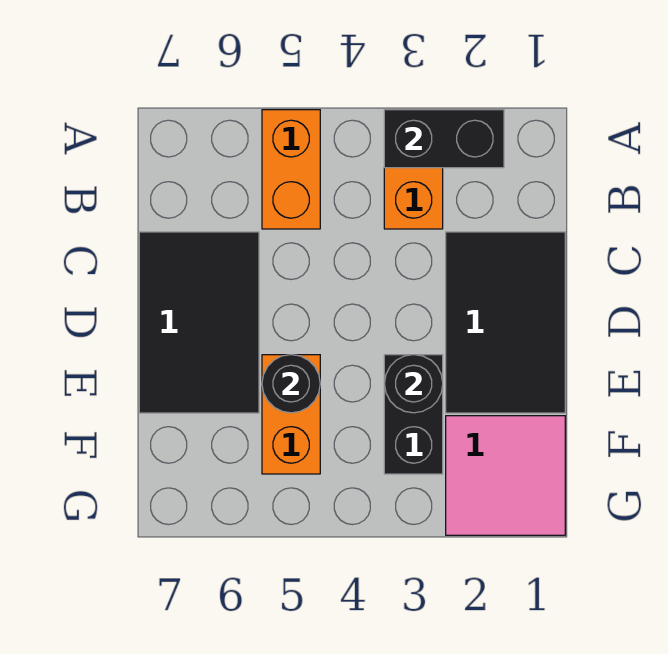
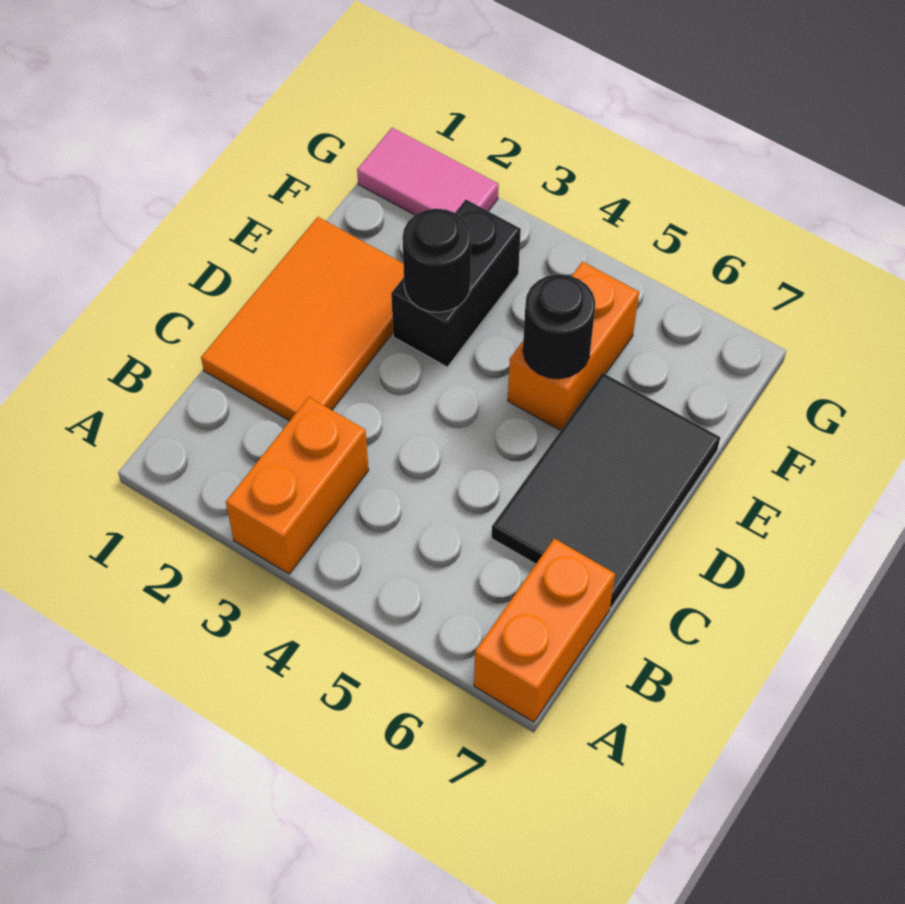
black brick A2:A3 level 2 -> none
orange brick A5:B5 level 1 -> orange brick A7:B7 level 1
black tile C1:E2 level 1 -> orange tile C1:E2 level 1
pink tile F1:G2 level 1 -> pink tile G1:G2 level 1

